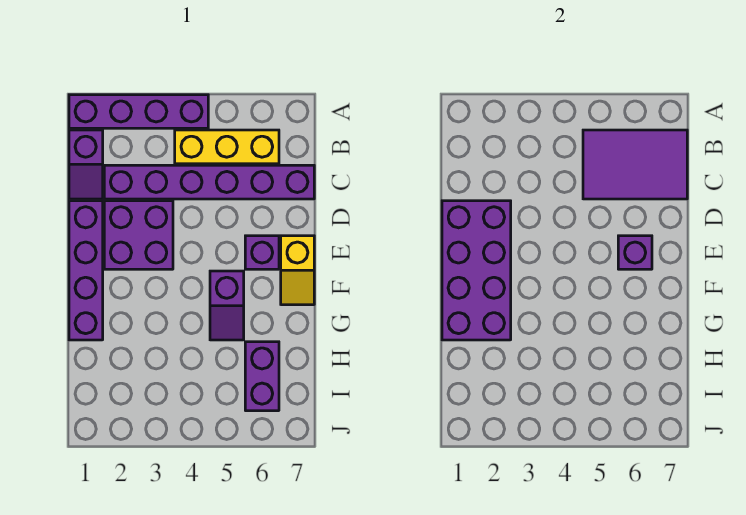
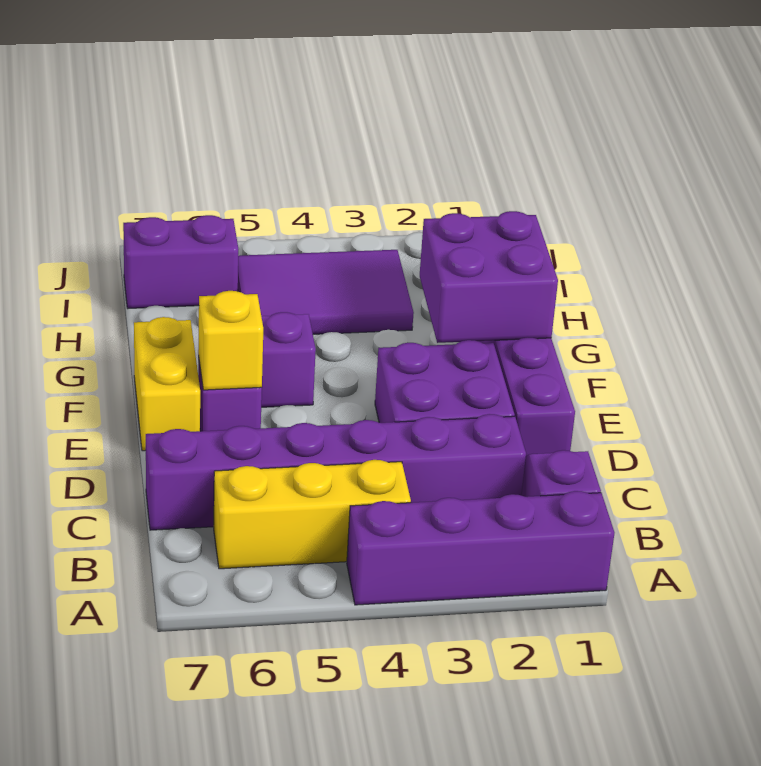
purple tile B5:C7 level 2 -> purple tile H3:I5 level 1
purple brick D1:G2 level 2 -> purple brick F1:G2 level 2
purple brick E6 level 2 -> yellow brick E6 level 2
yellow slope E7:F7 level 1 top E -> yellow brick E7:F7 level 1
purple brick H6:I6 level 1 -> purple brick I6:I7 level 1

